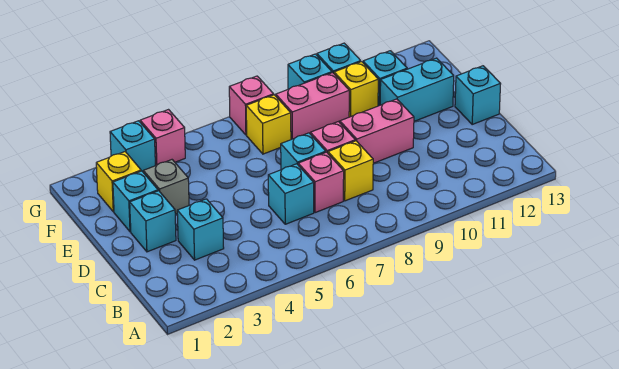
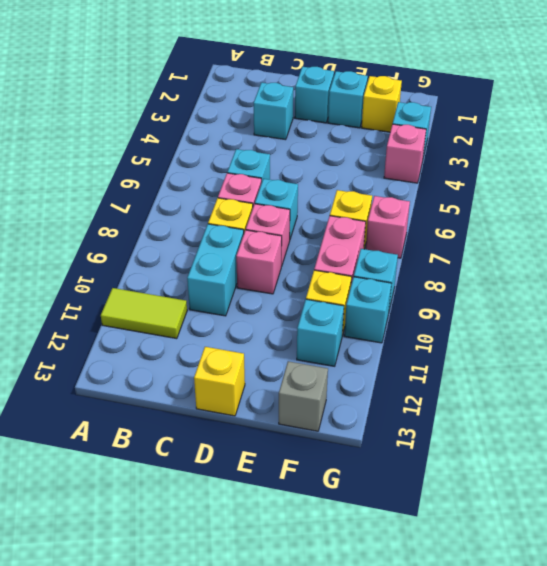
none -> lime tile A11:B11 level 1
pink brick D9:D10 level 1 -> pink brick D9 level 1
cyan brick D13 level 1 -> yellow brick D13 level 1
grey brick E3 level 1 -> grey brick F13 level 1
cyan brick E11:E12 level 1 -> cyan brick C9:C10 level 1

